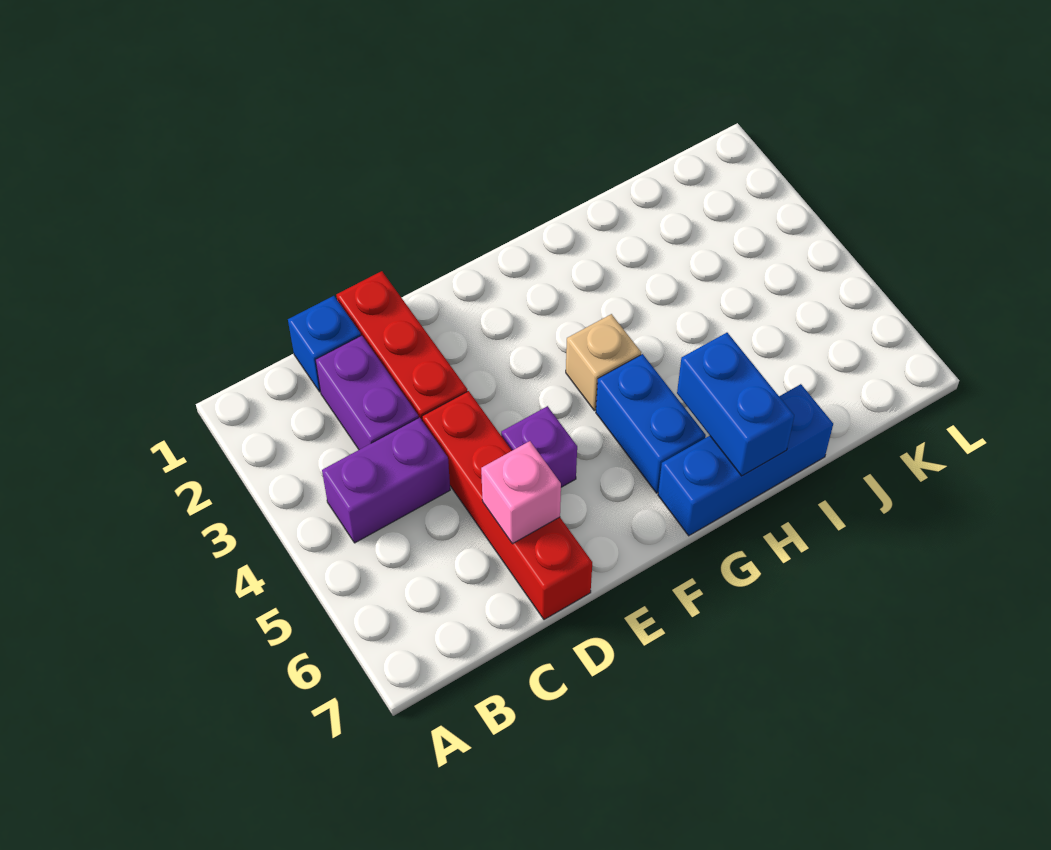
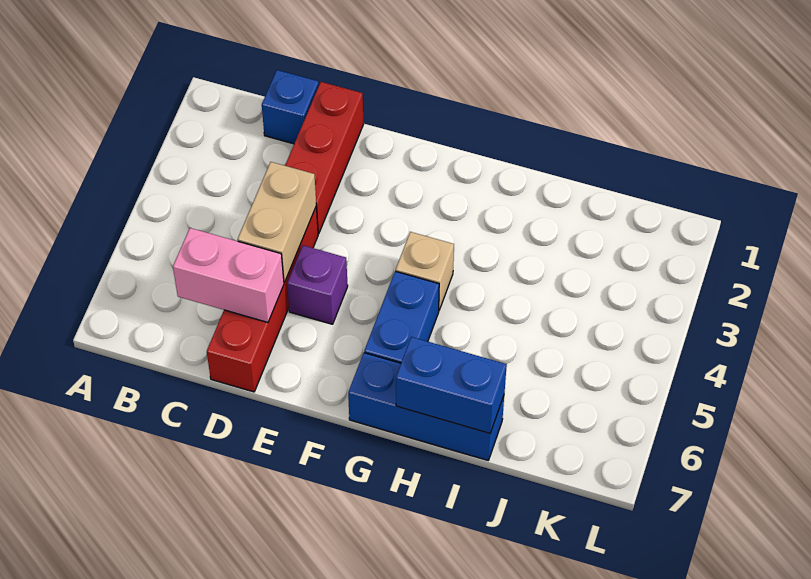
purple brick B4:C4 level 1 -> none
purple brick C2:C3 level 1 -> none
none -> tan brick D4:D5 level 2
pink brick D6 level 2 -> pink brick C6:D6 level 2
blue brick H6:H7 level 2 -> blue brick H7:I7 level 2

